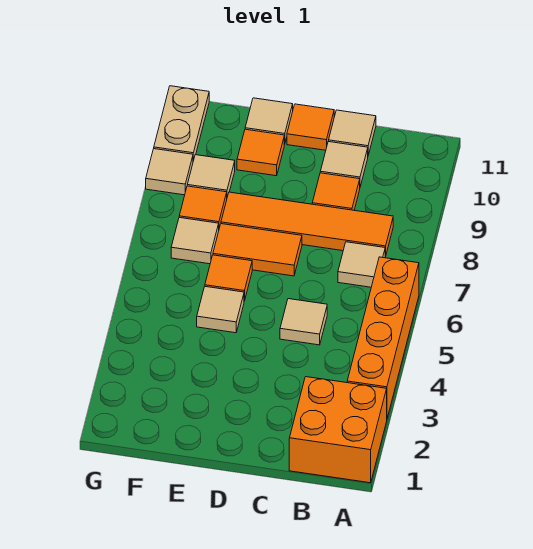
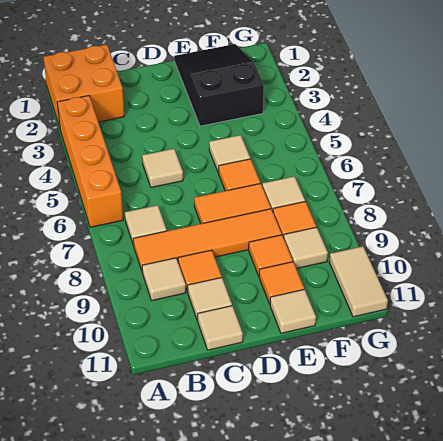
orange tile D11 level 1 -> orange tile E9 level 1
none -> black slope E1:F3 level 1 top 3
tan tile G9 level 1 -> tan tile B9 level 1
tan plate G10:G11 level 1 -> tan tile G10:G11 level 1

